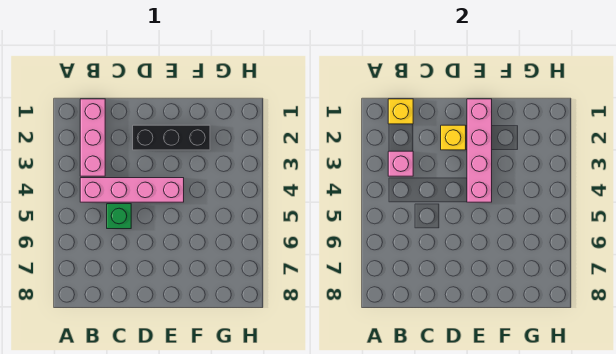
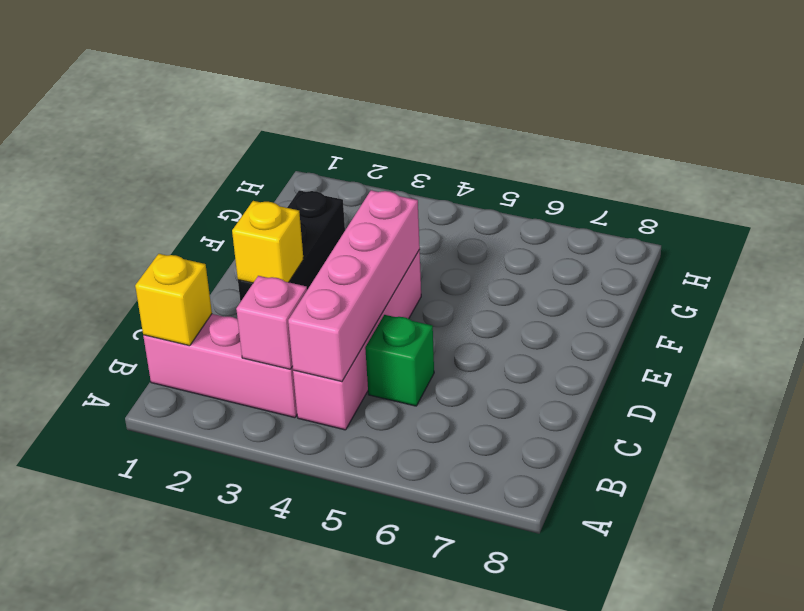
pink brick E1:E4 level 2 -> pink brick B4:E4 level 2

